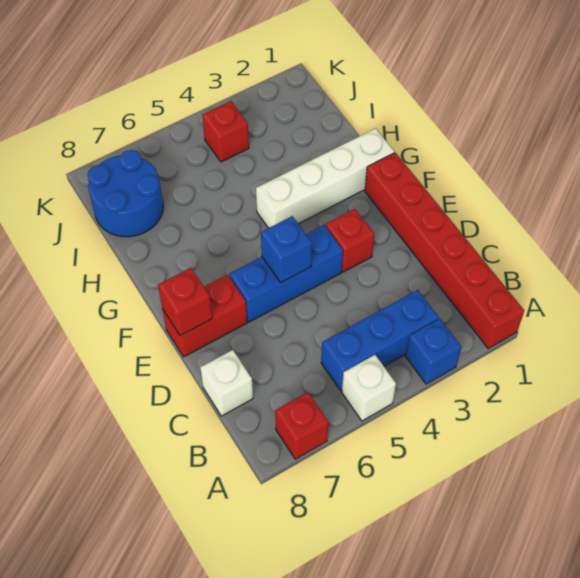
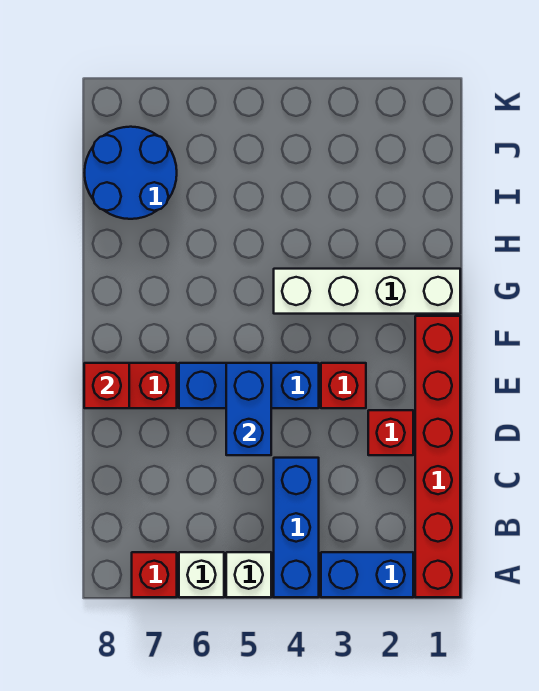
blue brick A3 level 1 -> blue brick A2:A3 level 1
blue brick B3:B5 level 1 -> blue brick A4:C4 level 1
white brick C8 level 1 -> white brick A6 level 1
blue brick E5 level 2 -> blue brick D5:E5 level 2
red brick J4 level 1 -> red brick D2 level 1

